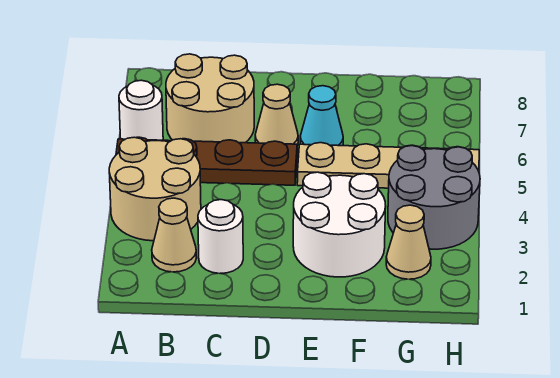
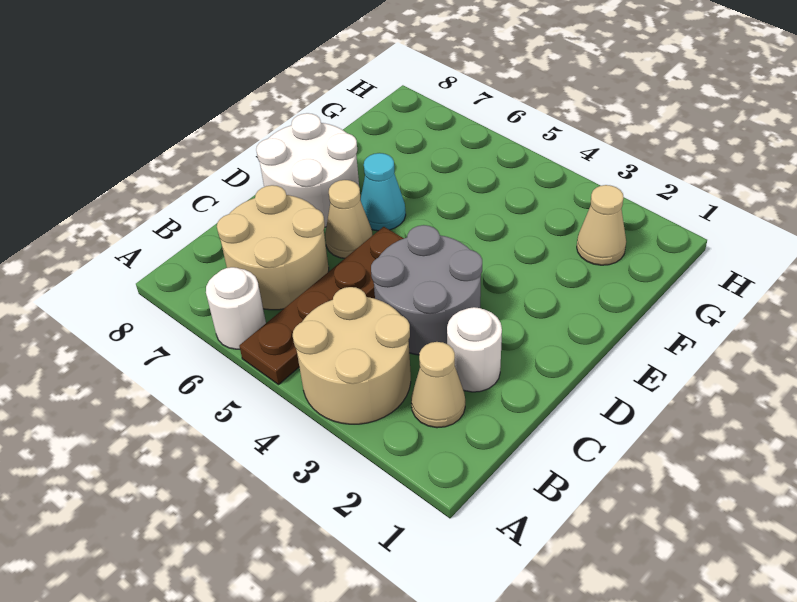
white round brick E2:F3 level 1 -> white round brick D7:E8 level 1
tan plate E5:H5 level 1 -> none
grey round brick G3:H4 level 1 -> grey round brick C3:D4 level 1

